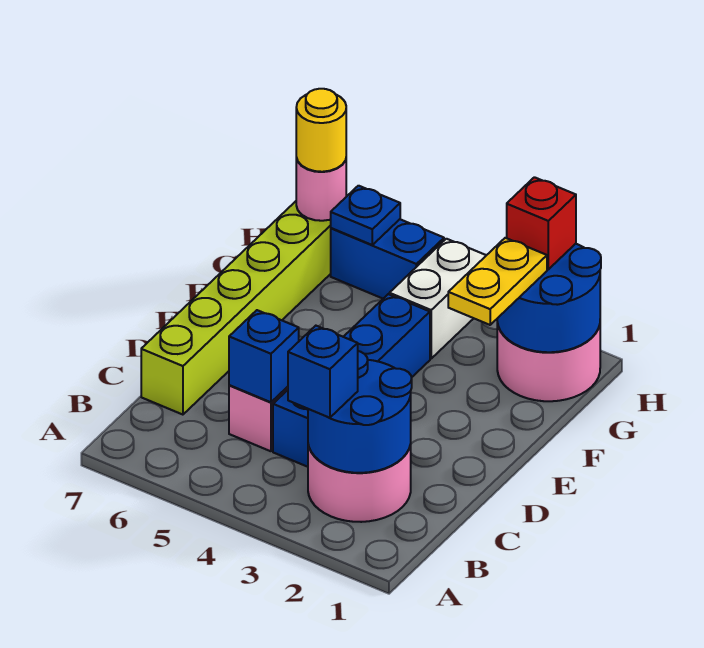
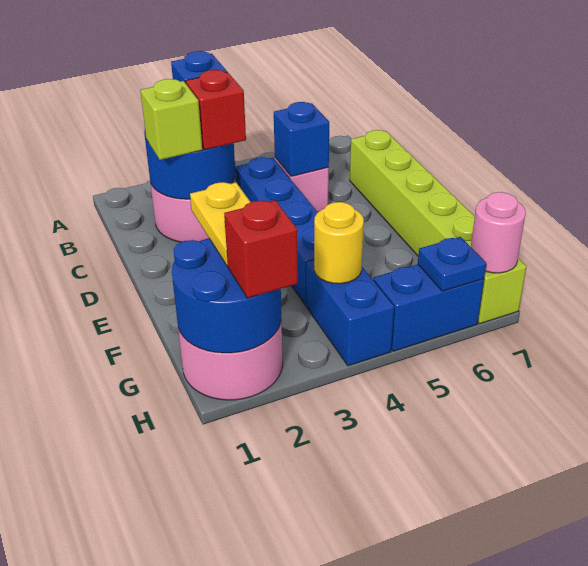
none -> lime brick C2 level 3
none -> red brick C3 level 3
white brick G4:H4 level 1 -> blue brick G4:H4 level 1
yellow round brick H7 level 3 -> yellow round brick G4 level 2

